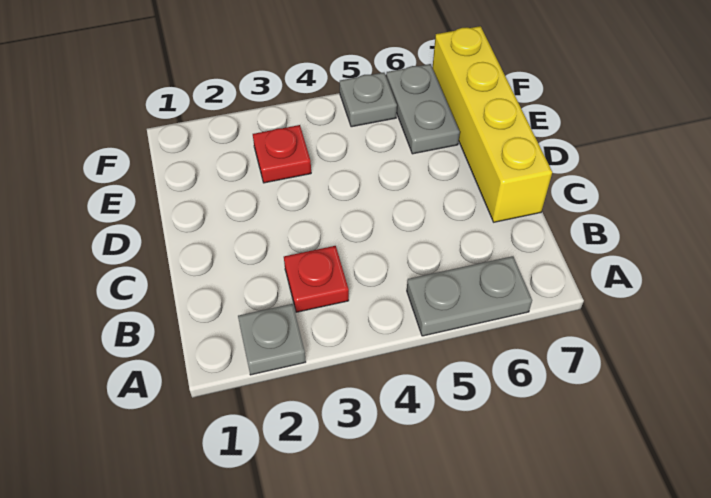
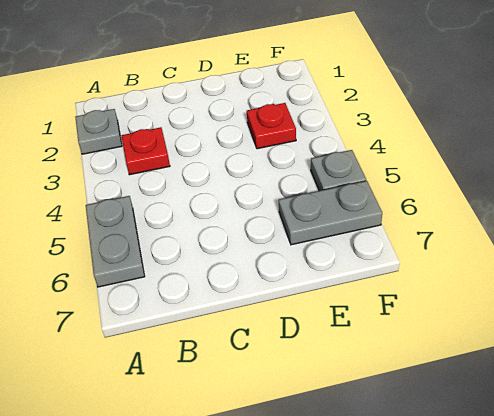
yellow brick C7:F7 level 1 -> none

